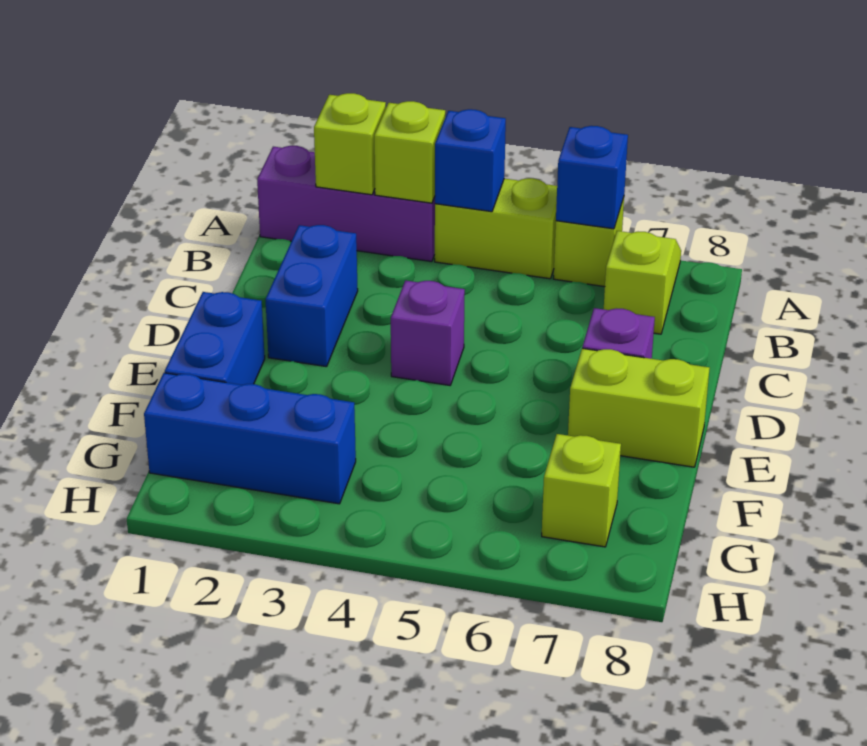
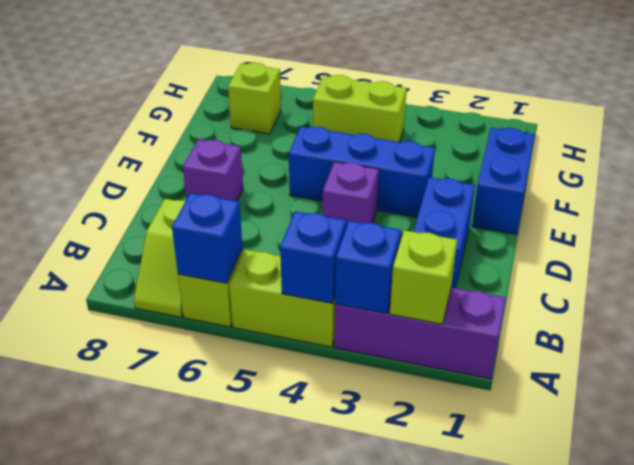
lime brick A3 level 2 -> blue brick A3 level 2
lime brick E7:E8 level 1 -> lime brick G4:G5 level 1
blue brick G1:G3 level 1 -> blue brick E3:E5 level 1

